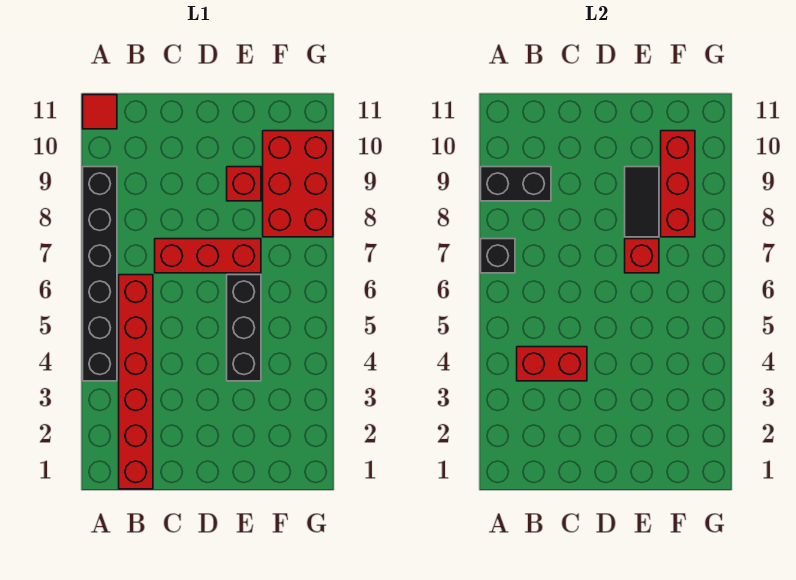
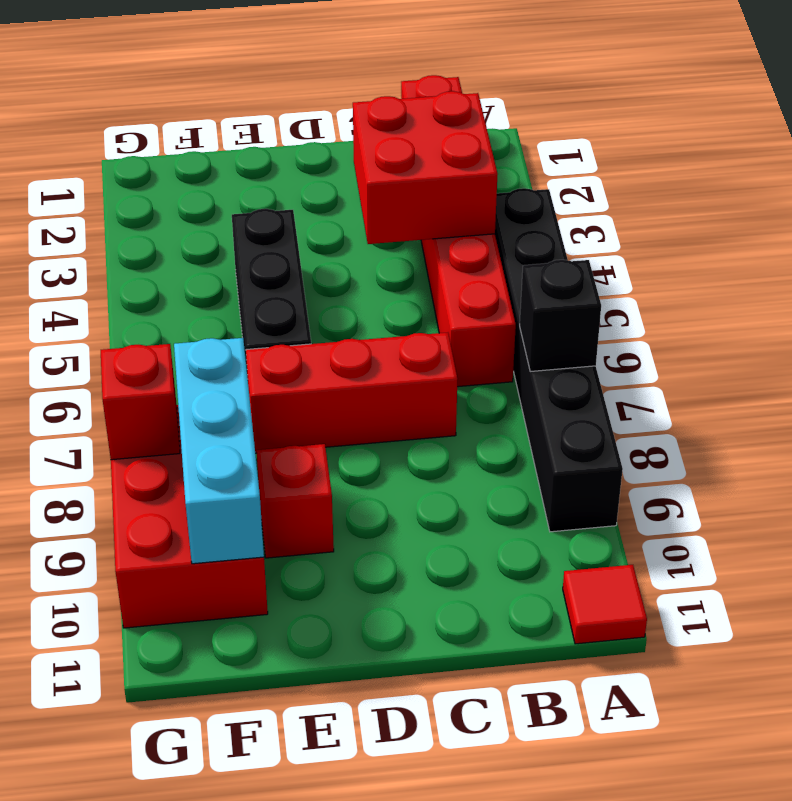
black brick A9:B9 level 2 -> none
red brick B4:C4 level 2 -> red brick B3:C4 level 2
red brick E7 level 2 -> red brick G8 level 2
black tile E8:E9 level 2 -> none
red brick F8:F10 level 2 -> cyan brick F8:F10 level 2

